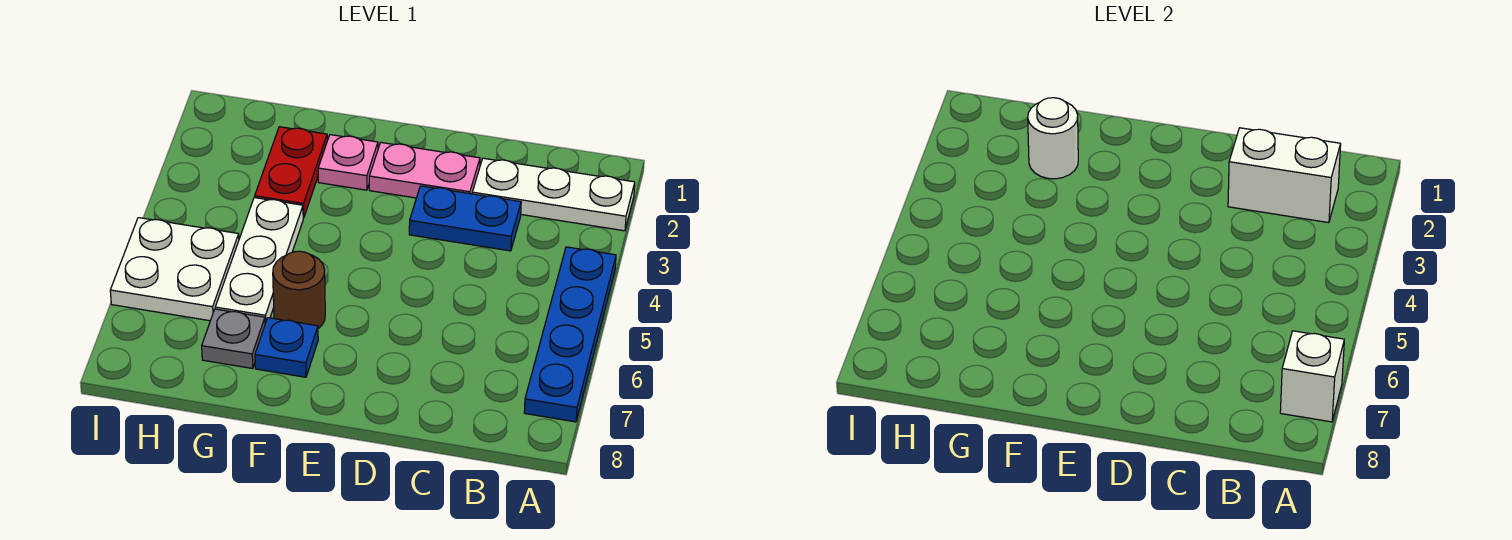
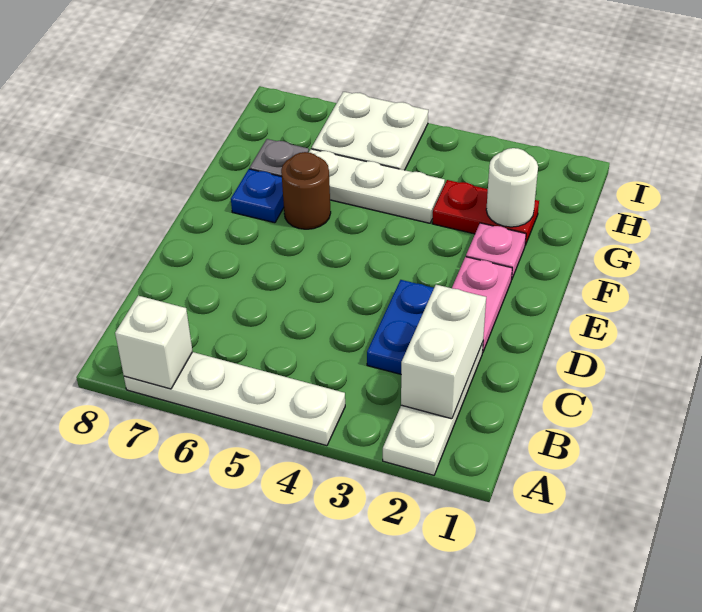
blue plate A4:A7 level 1 -> white plate A4:A7 level 1

